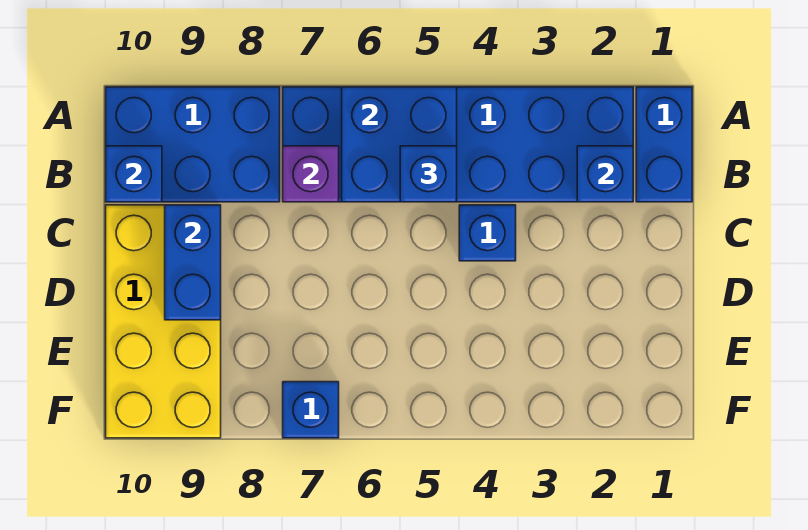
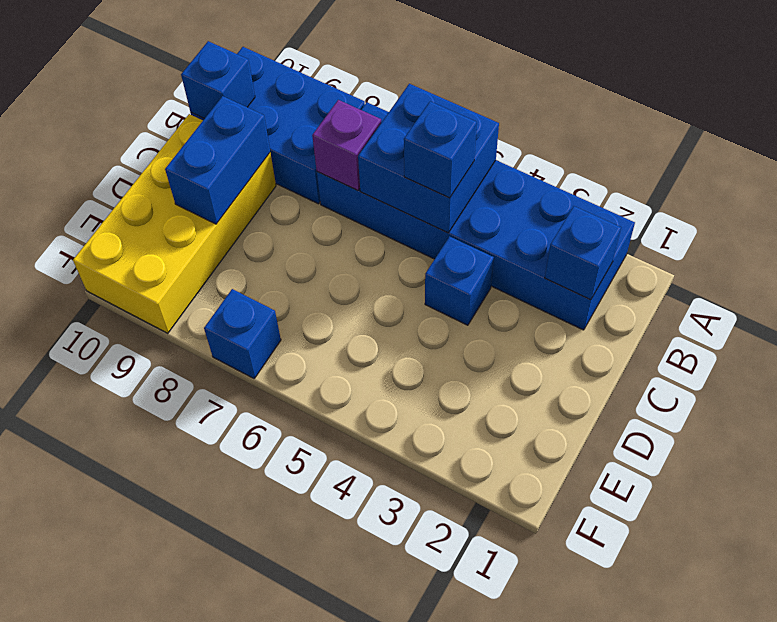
blue brick A1:B1 level 1 -> none

